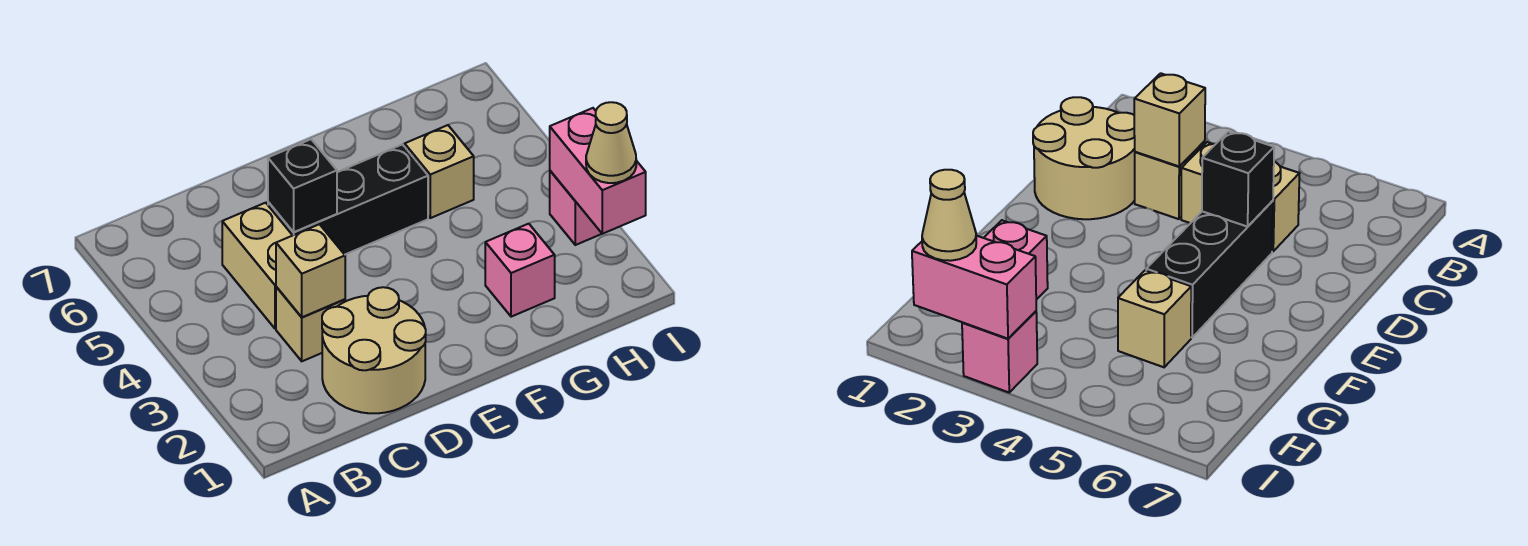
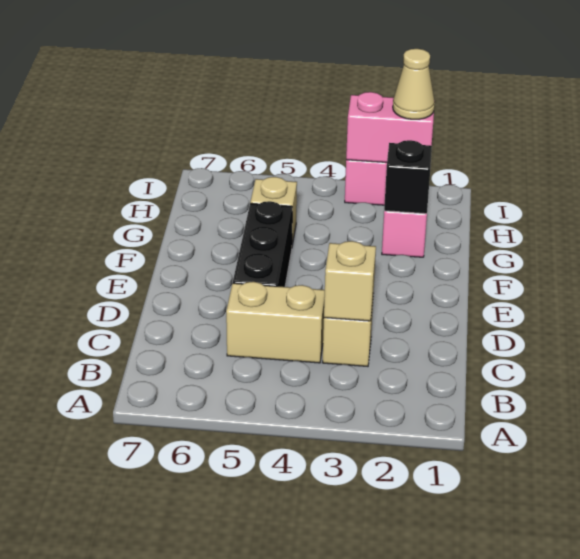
tan round brick C1:D2 level 1 -> none
black brick D5 level 2 -> black brick G2 level 2

